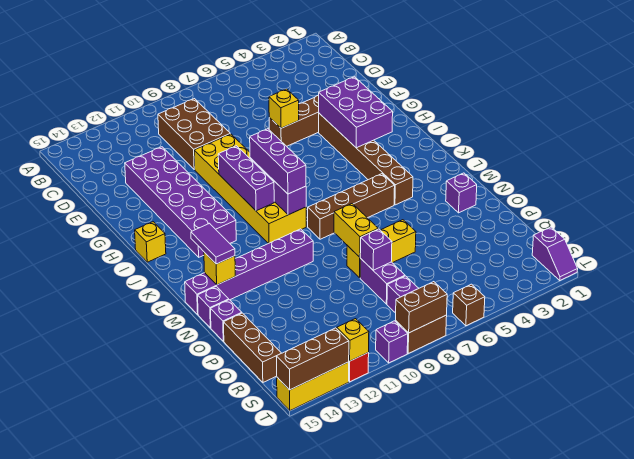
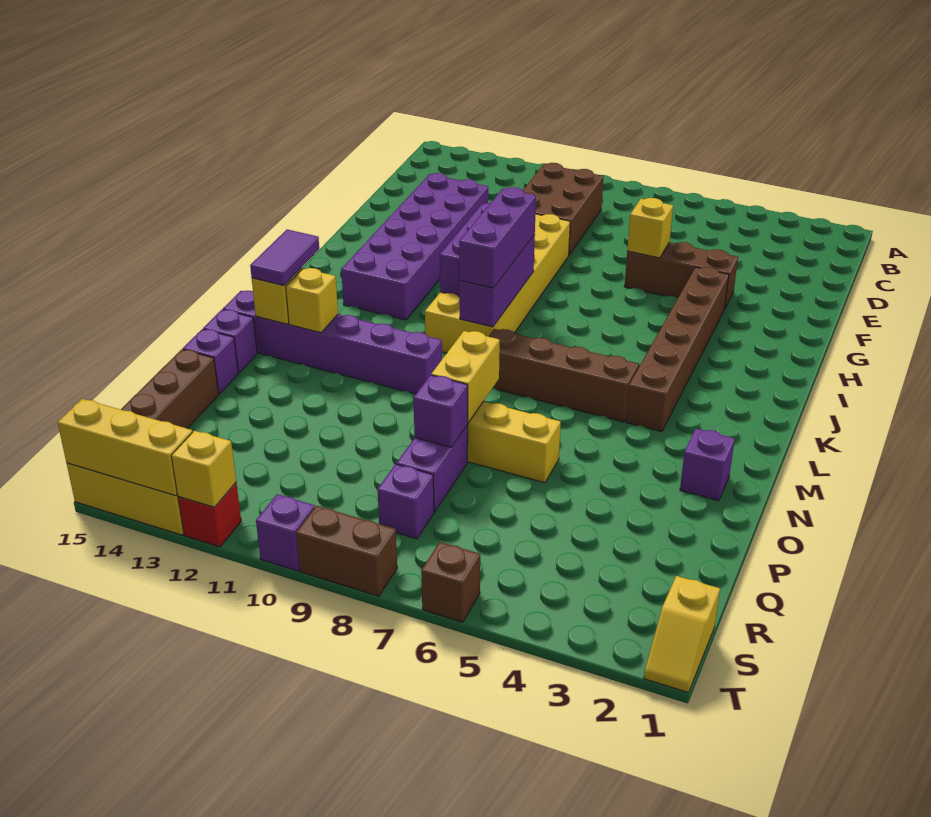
purple brick G3:I4 level 2 -> none
yellow brick I15 level 1 -> yellow brick M13 level 2
purple slope S1:T1 level 1 top S -> yellow slope S1:T1 level 1 top S
brown brick T8:T9 level 2 -> none
brown brick T13:T15 level 2 -> yellow brick T13:T15 level 2

